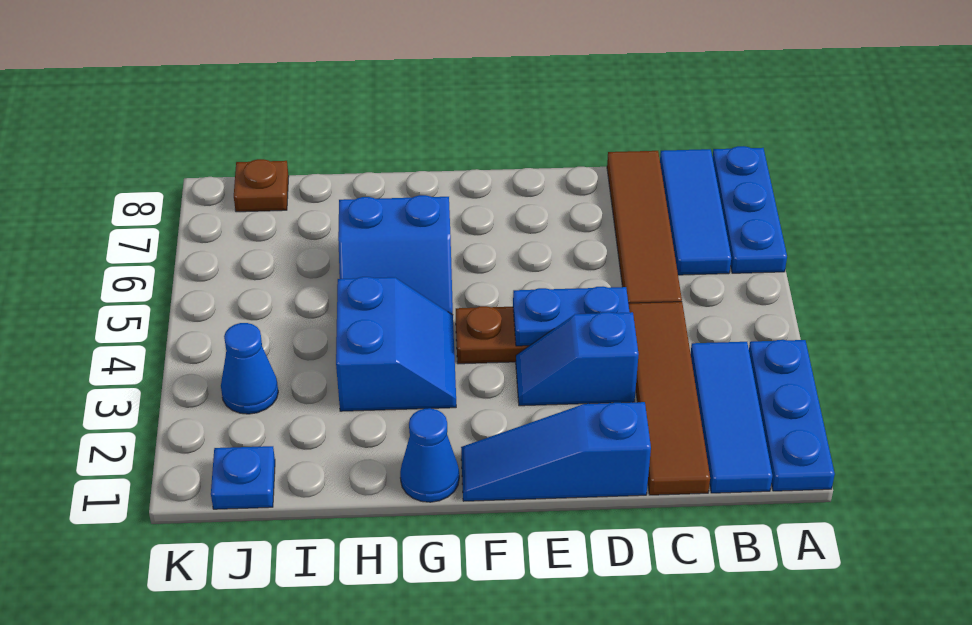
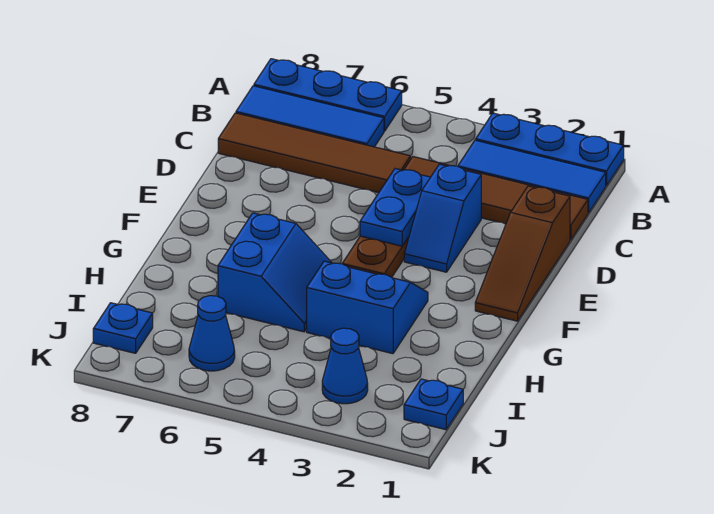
blue slope D1:F1 level 1 top D -> brown slope D1:F1 level 1 top D
blue cone G1 level 1 -> blue cone J6 level 1
brown plate J8 level 1 -> blue plate J8 level 1

